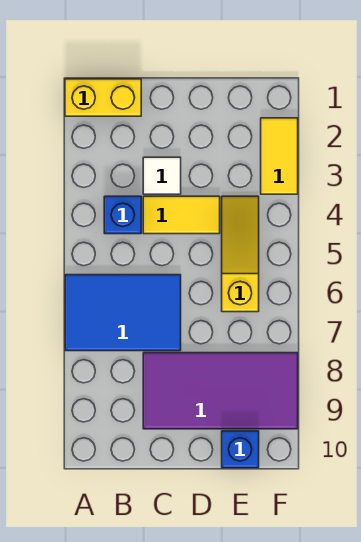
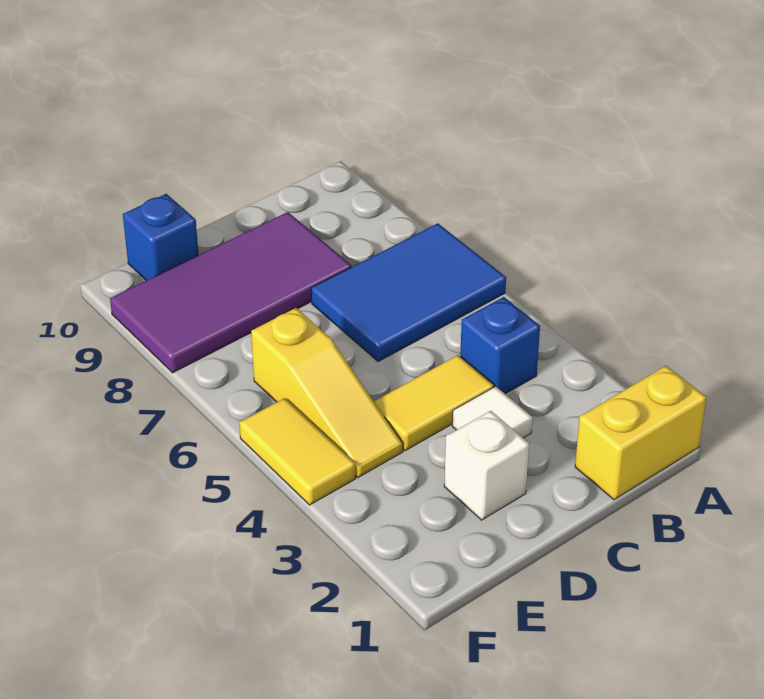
none -> white brick D2 level 1
yellow tile F2:F3 level 1 -> yellow tile F4:F5 level 1

